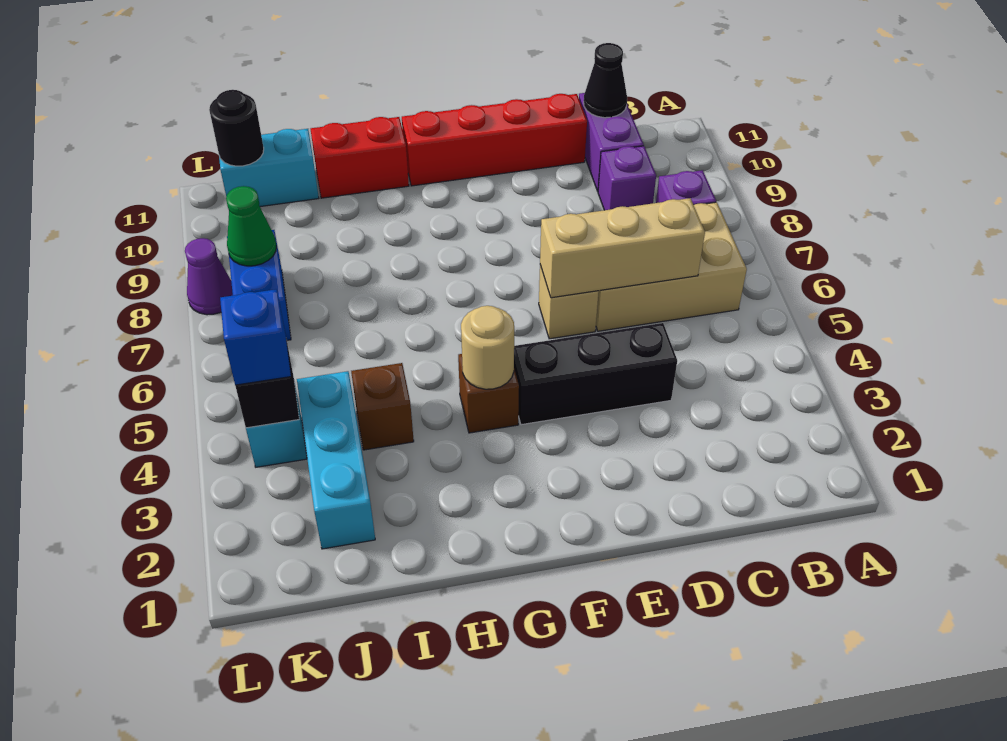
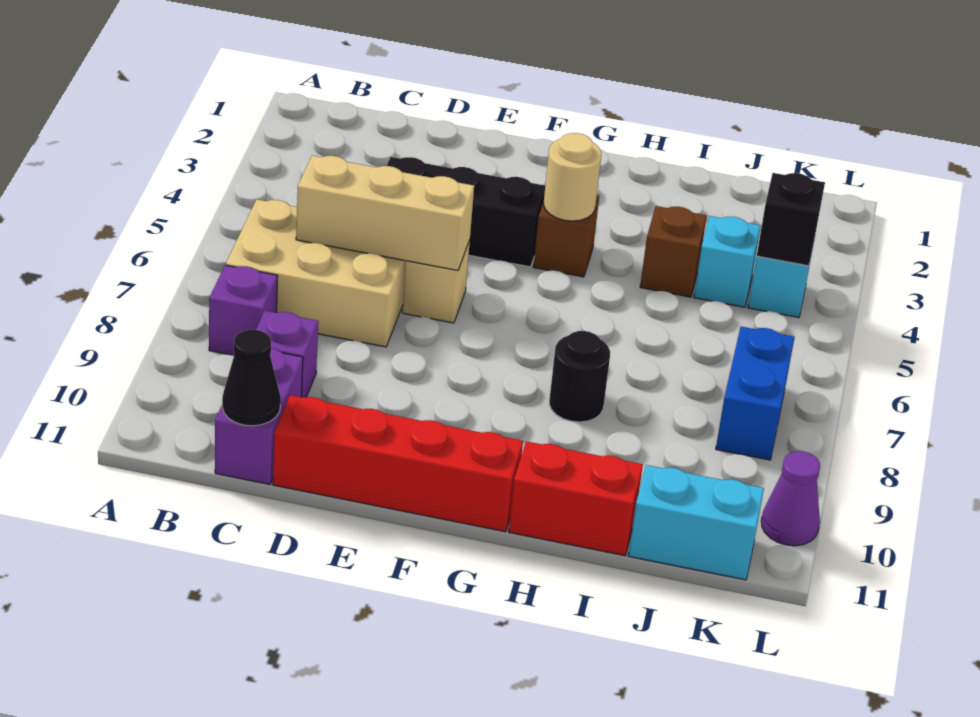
cyan brick J2:J4 level 1 -> cyan brick J4 level 1
blue brick K4 level 3 -> none
green cone K8 level 2 -> none
black round brick K11 level 2 -> black round brick H8 level 1
purple cone L8 level 1 -> purple cone L10 level 1

